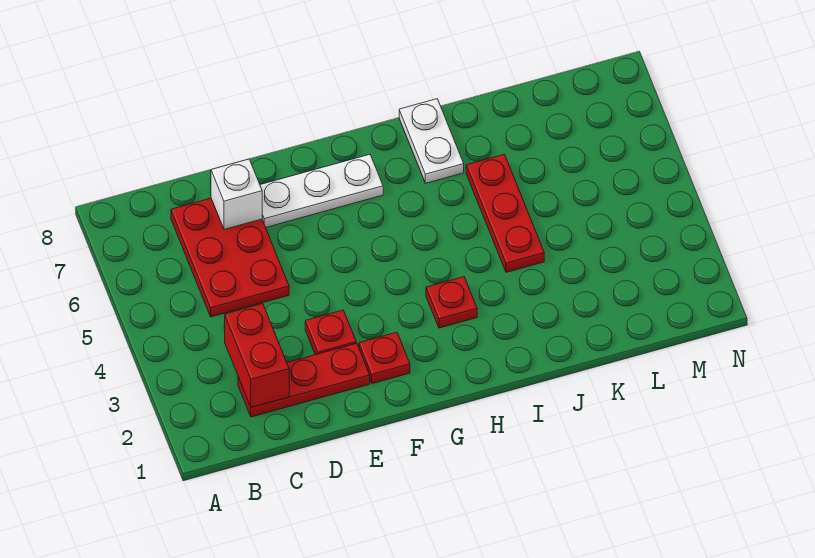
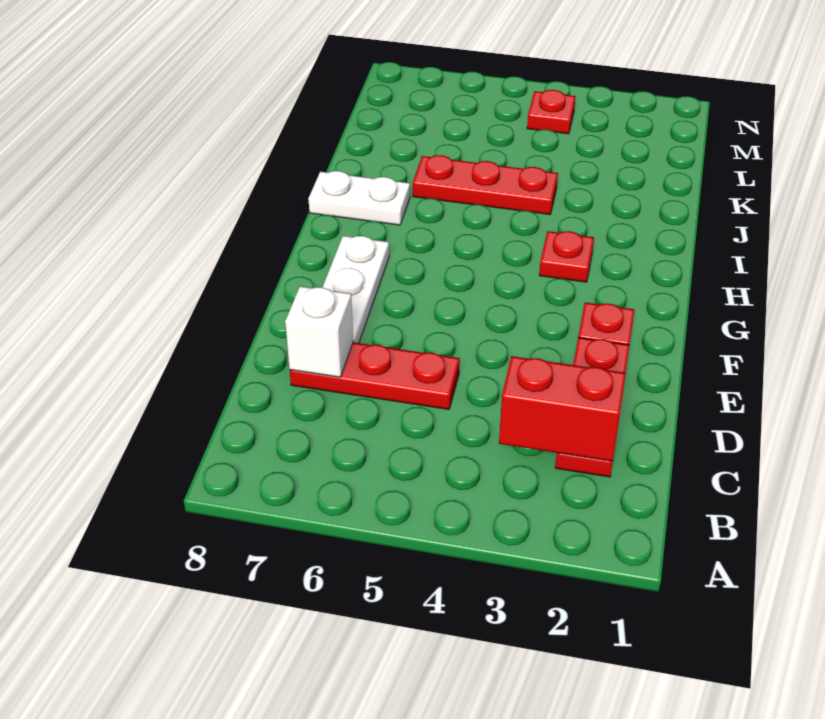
red plate C5:D7 level 1 -> red plate D5:D7 level 1
red plate E3 level 1 -> red plate M4 level 1

